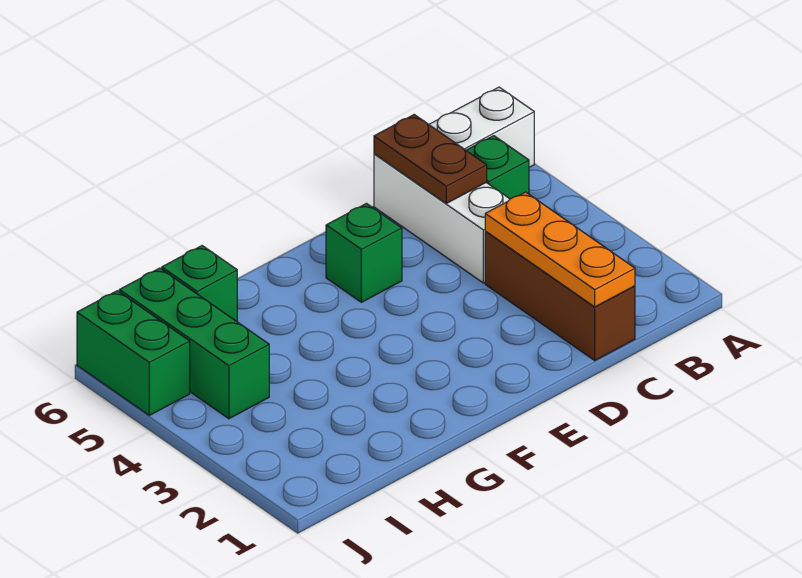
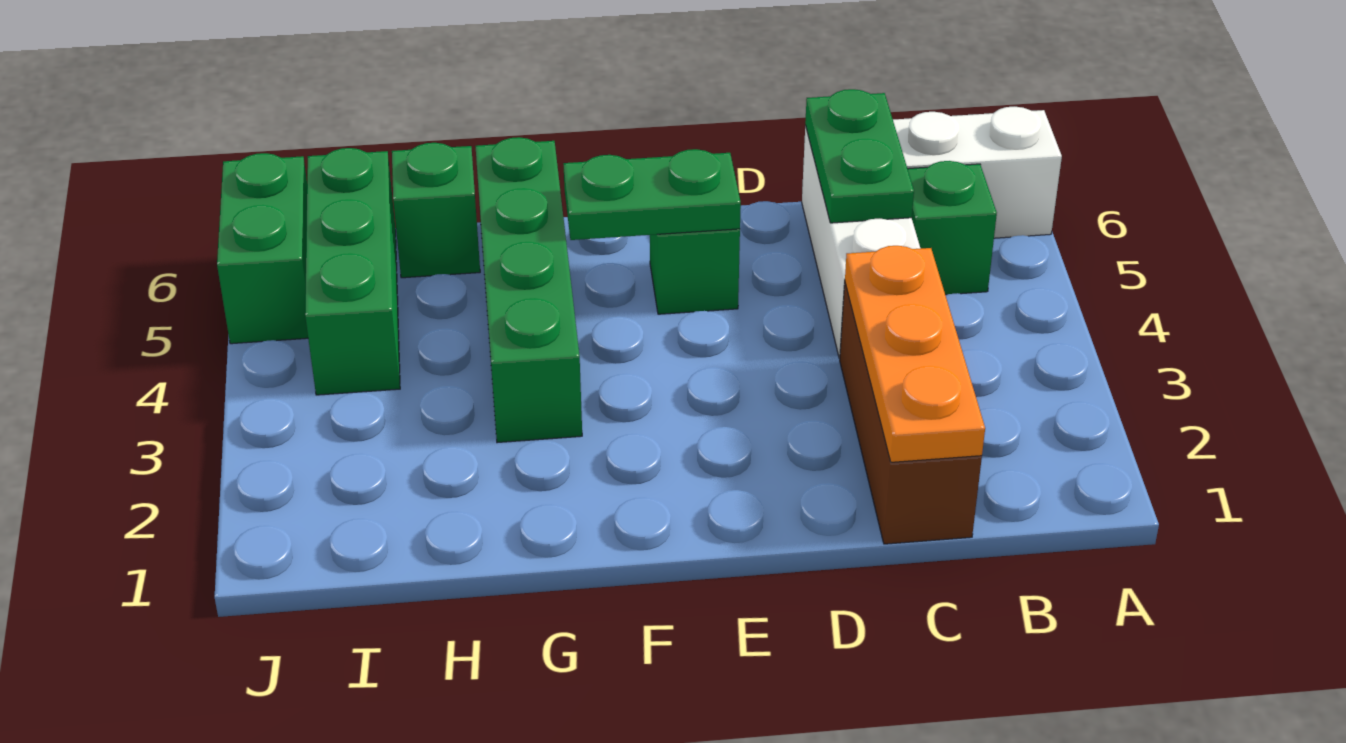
brown plate C5:C6 level 2 -> green plate C5:C6 level 2
none -> green plate E5:F5 level 2
none -> green brick G3:G6 level 1

